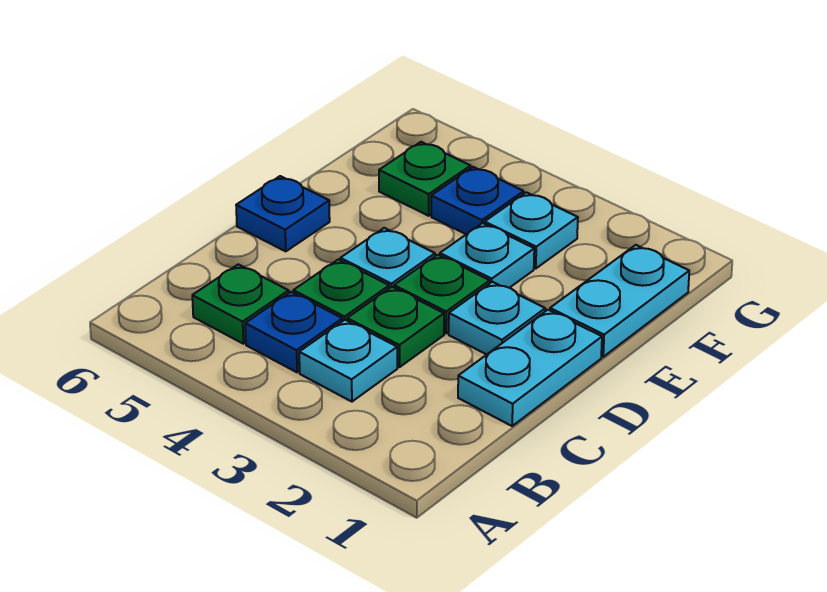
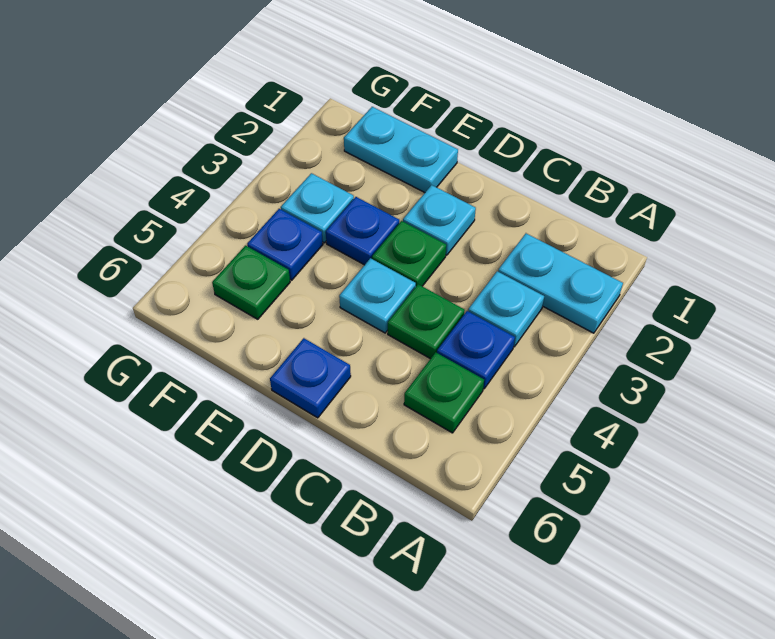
cyan plate C1:D1 level 1 -> cyan plate A2:B2 level 1
green plate C3 level 1 -> none
cyan plate E3 level 1 -> blue plate E3 level 1

